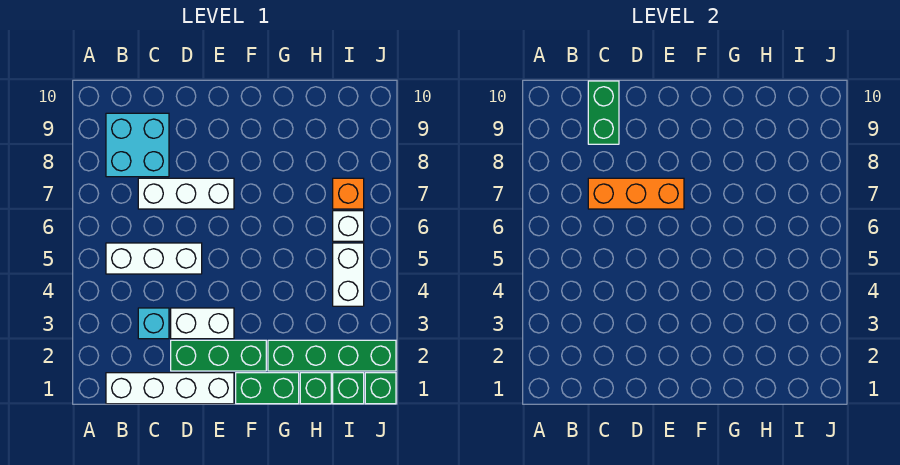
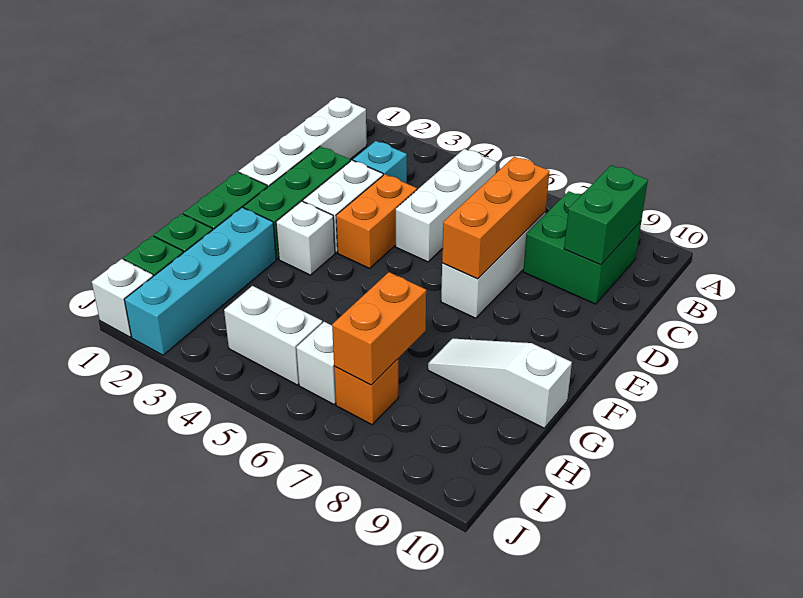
cyan brick B8:C9 level 1 -> green brick B8:C9 level 1
green brick C9:C10 level 2 -> green brick B9:C9 level 2
none -> orange brick D4:E4 level 1
none -> white brick F3 level 1
green brick G2:J2 level 1 -> cyan brick G2:J2 level 1
none -> white slope G8:G10 level 1 top 10
none -> orange brick H7:I7 level 2
green brick J1 level 1 -> white brick J1 level 1

